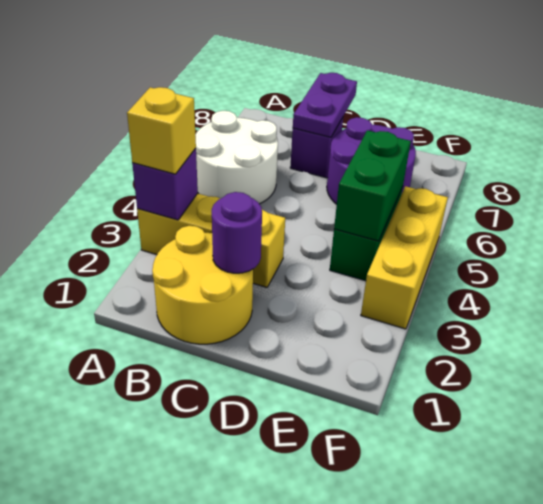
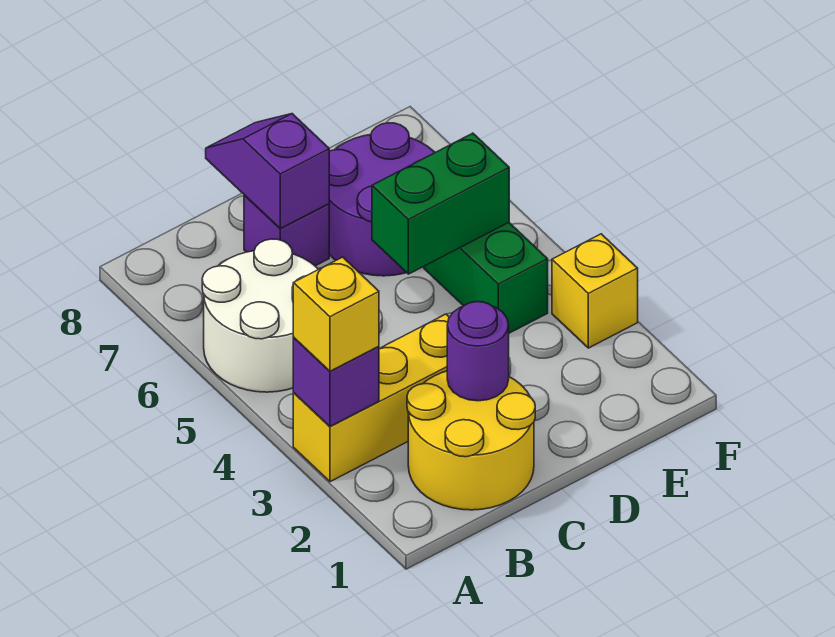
purple plate C7:C8 level 2 -> purple slope C7:C8 level 2 top 7
green brick E4:E5 level 2 -> green brick D5:E5 level 2
yellow brick F3:F5 level 1 -> yellow brick F3 level 1

